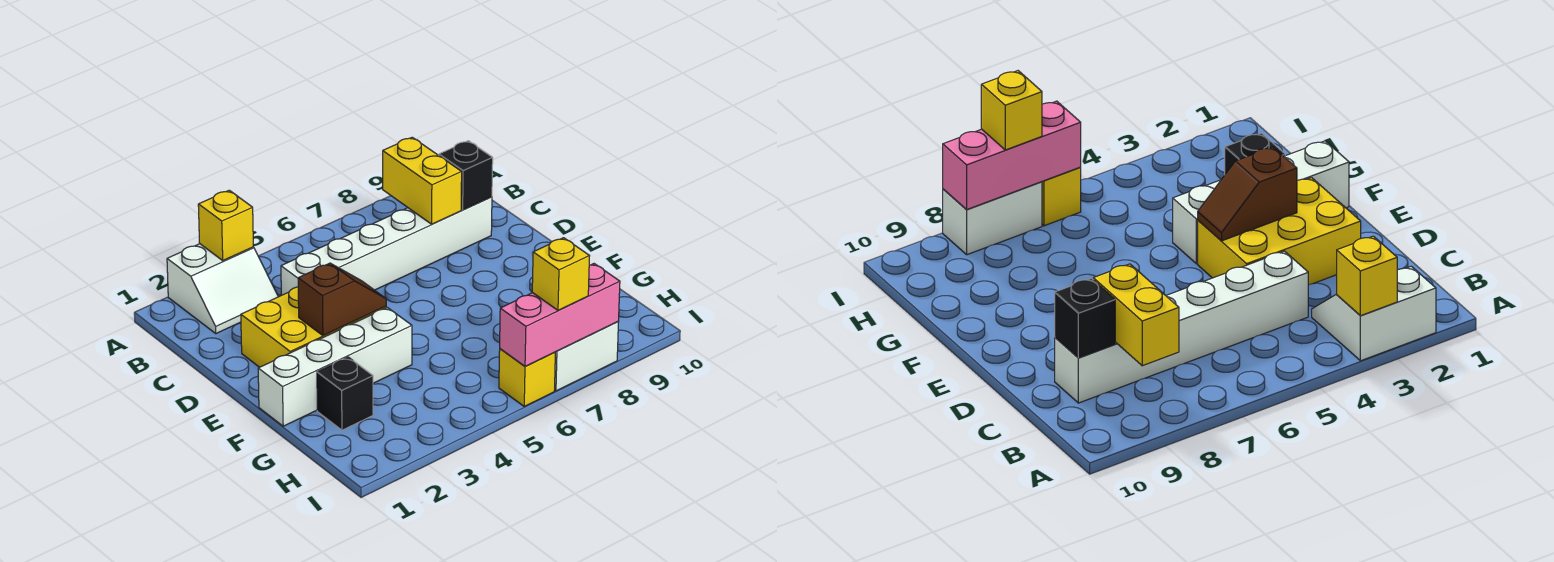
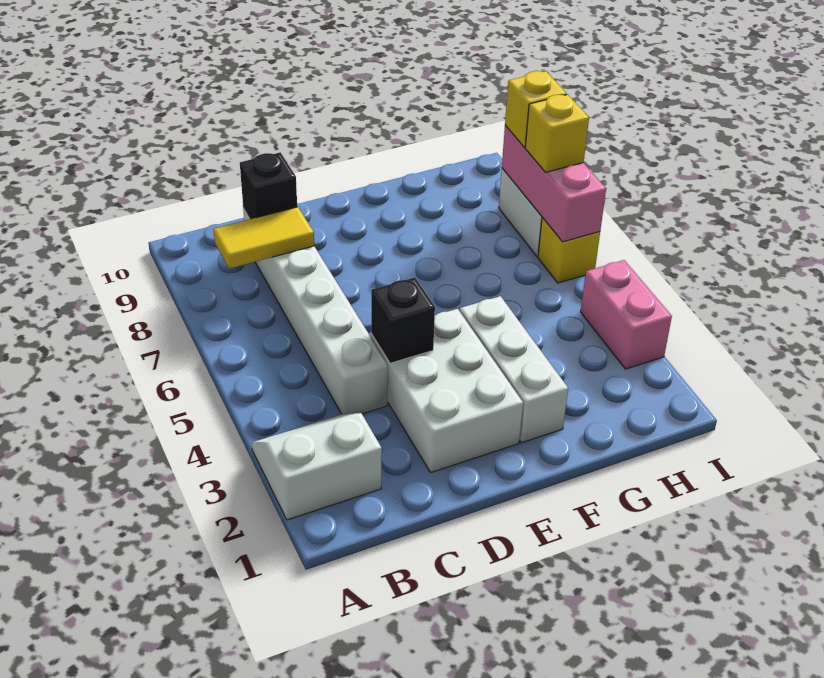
white slope A2:B3 level 1 top A -> white slope A2:B3 level 1 top 2
yellow brick A3 level 2 -> yellow brick I8 level 3
yellow brick B8:C8 level 2 -> yellow tile B8:C8 level 2
yellow brick D2:E4 level 1 -> white brick D2:E4 level 1
brown slope E3:E4 level 2 top 3 -> none
white brick F1:F4 level 1 -> white brick F2:F4 level 1
black brick G2 level 1 -> black brick D4 level 2
none -> pink brick I3:I4 level 1

